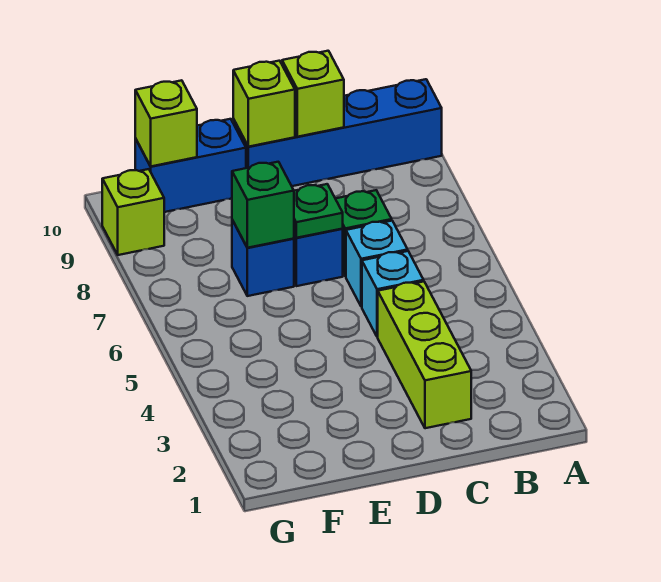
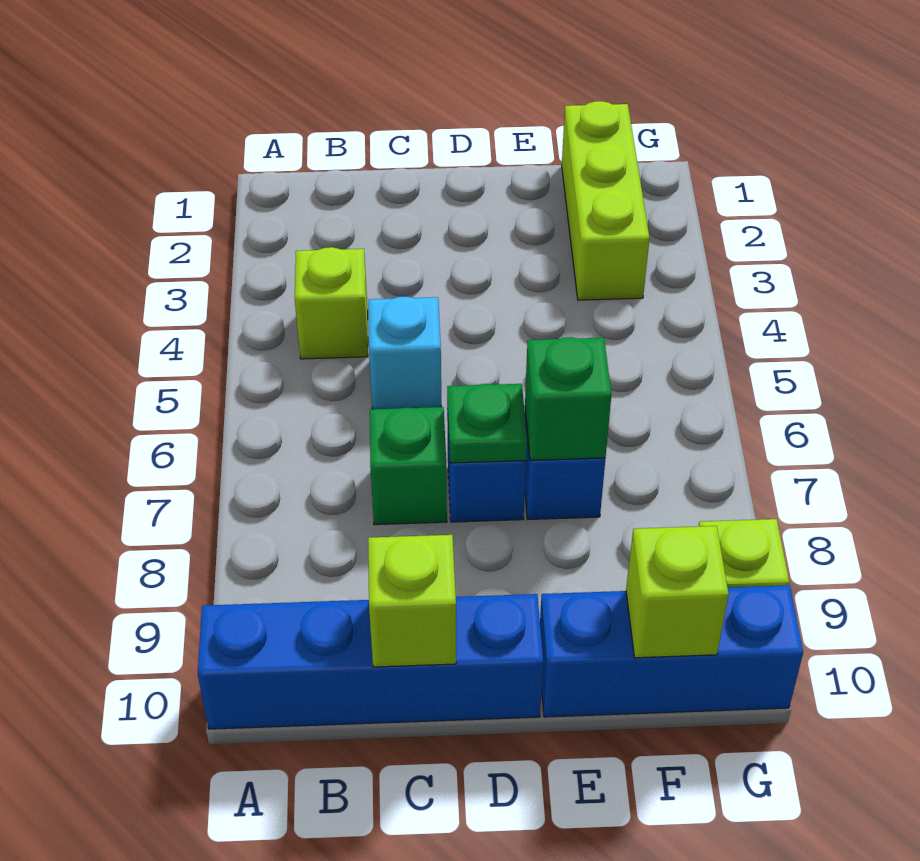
lime brick C2:C4 level 1 -> lime brick F1:F3 level 1
cyan brick C6 level 1 -> none
lime brick D10 level 2 -> lime brick B4 level 1
blue brick E10:F10 level 1 -> blue brick E10:G10 level 1

